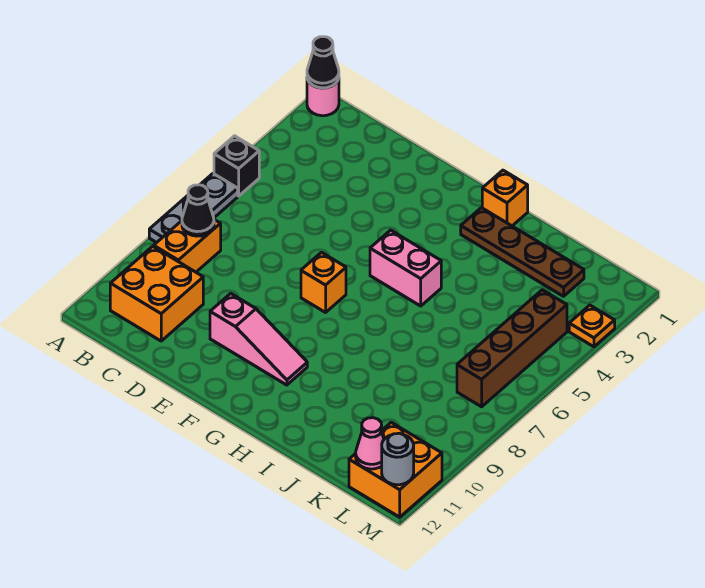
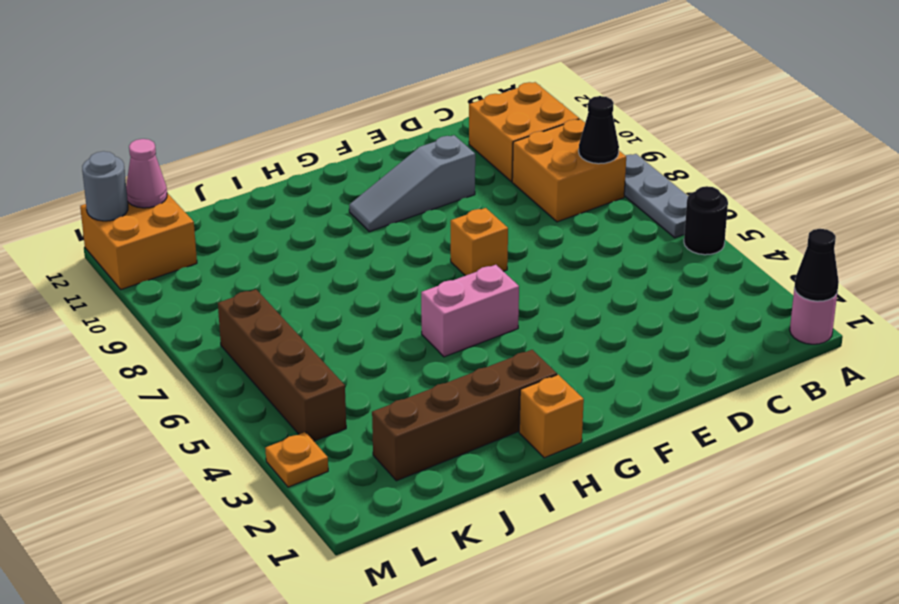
black brick A5 level 1 -> black round brick A5 level 1
orange brick B8:B9 level 1 -> orange brick B8:C9 level 1
pink slope E10:G10 level 1 top E -> grey slope E10:G10 level 1 top E
brown plate H2:K2 level 1 -> brown brick H2:K2 level 1

